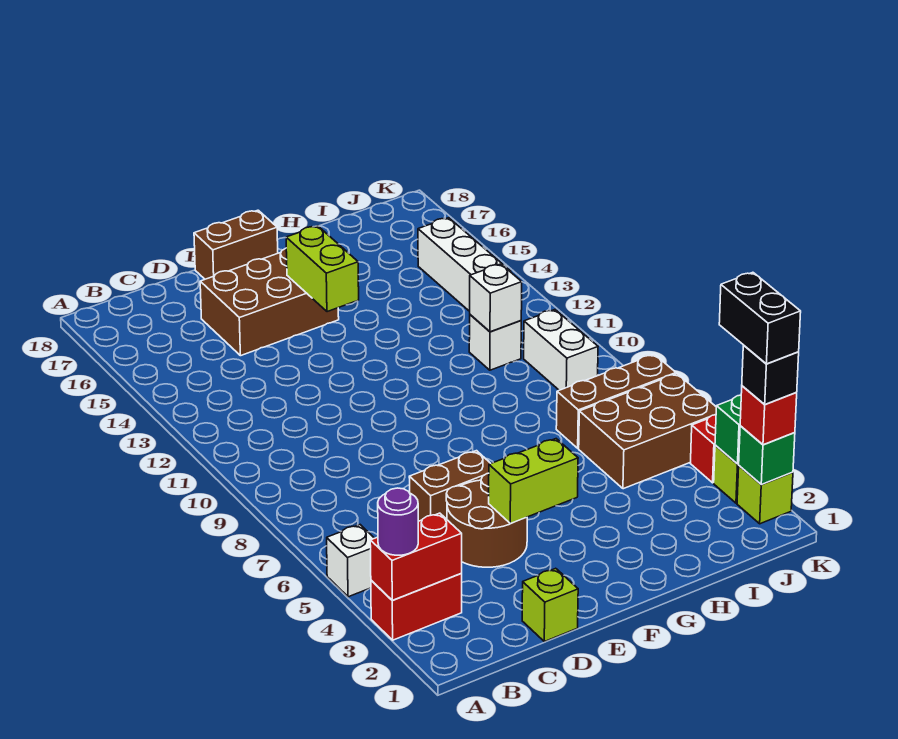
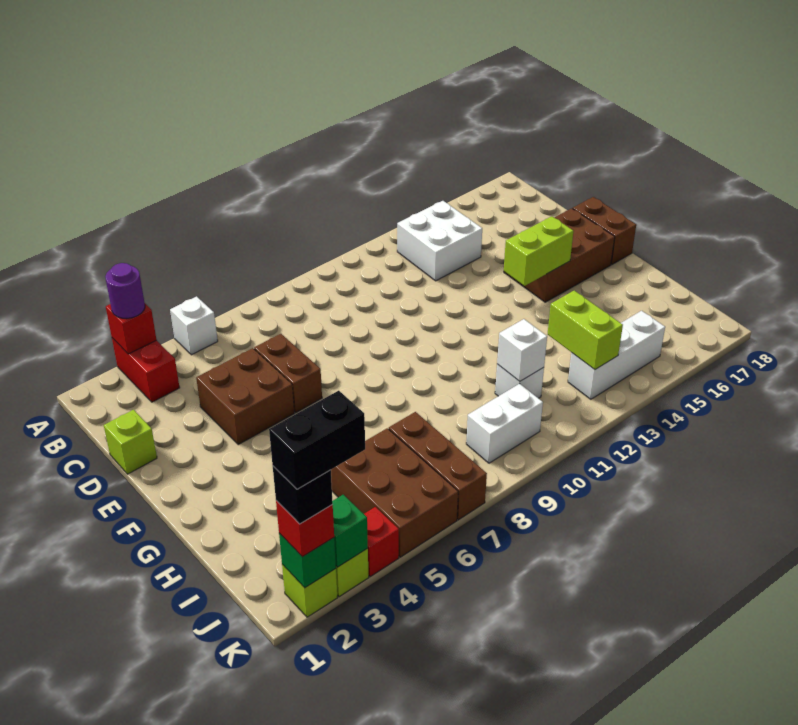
red brick A3:B3 level 2 -> red brick A3 level 2
none -> white brick B13:C14 level 1
brown round brick D4:E5 level 1 -> brown brick D4:E5 level 1
brown brick D15:F16 level 1 -> brown brick E15:F17 level 1
lime brick E4:F4 level 2 -> lime brick I13:J13 level 2

